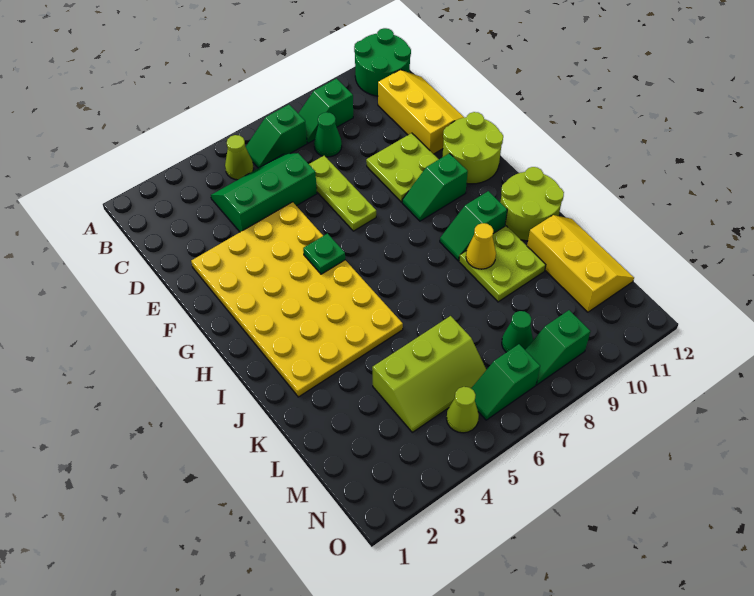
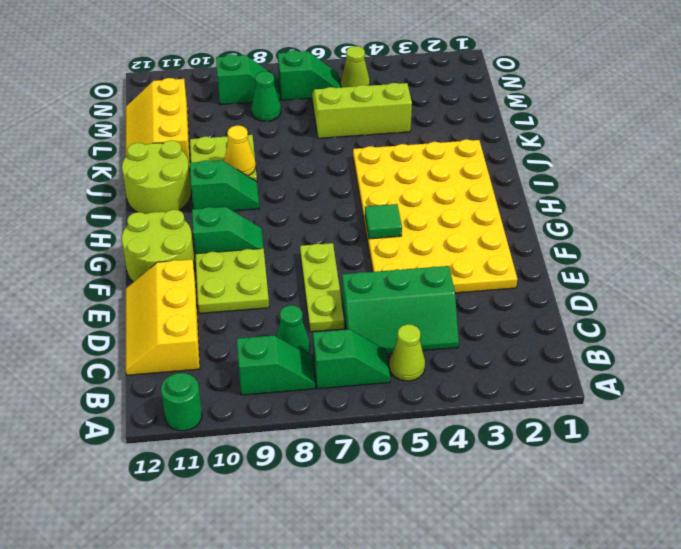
green round brick A11:B12 level 1 -> green round brick A11 level 1
green plate G5 level 2 -> green tile G5 level 2

